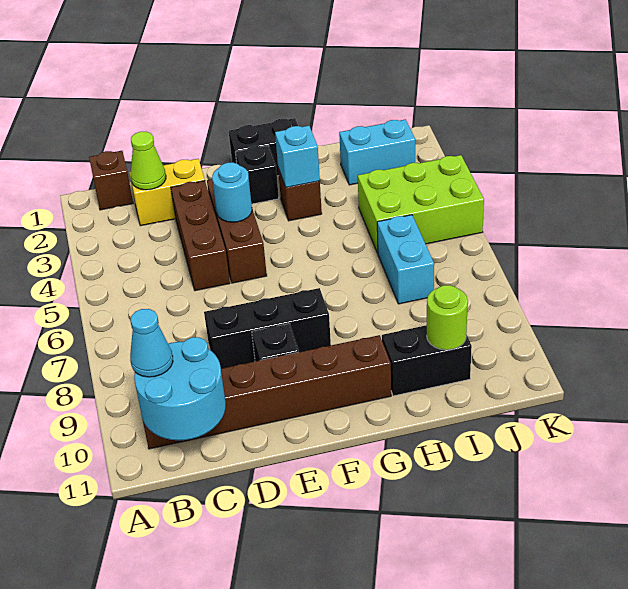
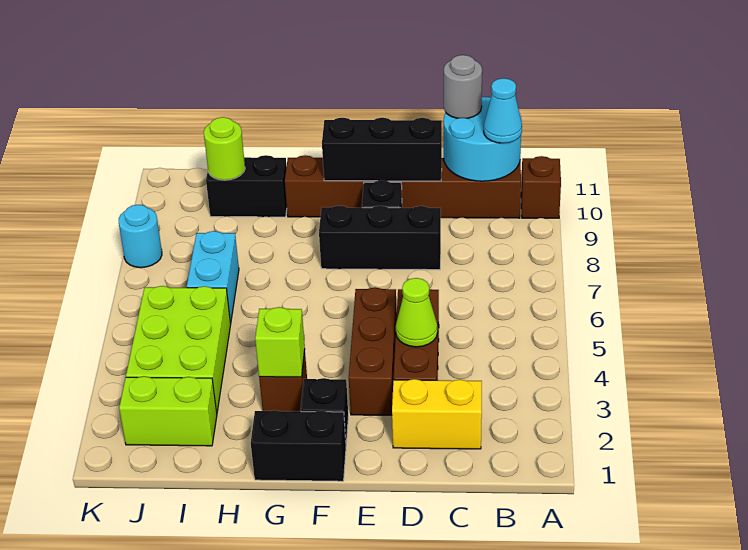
brown brick B1 level 1 -> brown brick A10 level 1
lime cone C2 level 2 -> lime cone D4 level 2
none -> grey round brick C11 level 3
none -> black brick D10:F10 level 2
cyan round brick E4 level 2 -> cyan round brick K8 level 1
cyan brick G3 level 2 -> lime brick G3 level 2
cyan brick I2:J2 level 1 -> lime brick I2:J2 level 1
lime brick I4:K5 level 1 -> lime brick I3:J5 level 1

